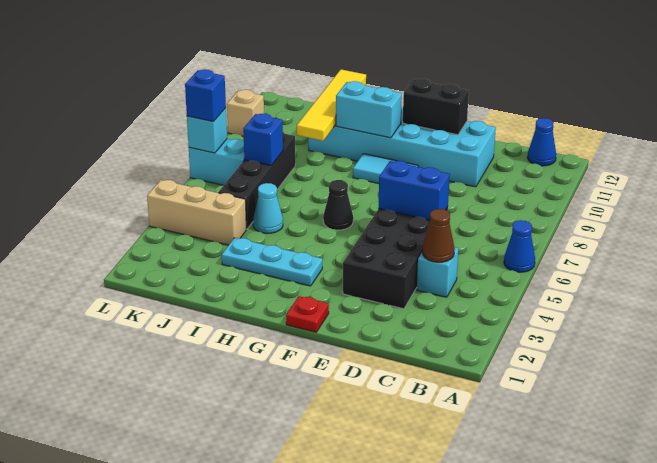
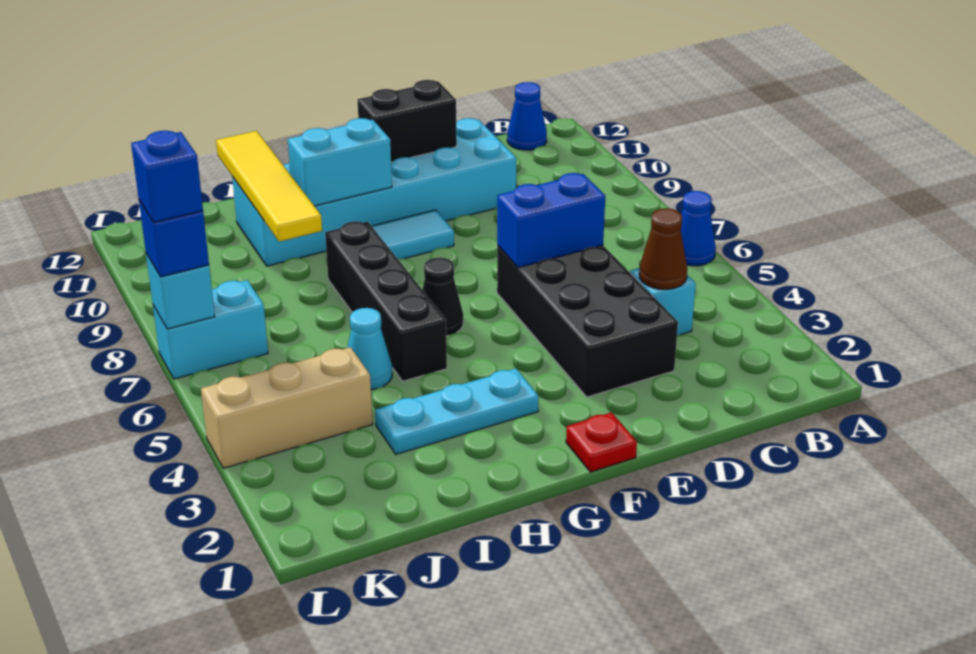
black brick J5:J8 level 1 -> black brick H5:H8 level 1
blue brick J7 level 2 -> blue brick L7 level 4
tan brick L10 level 1 -> none

